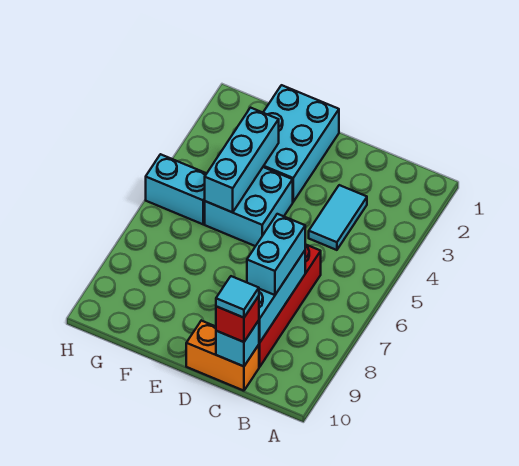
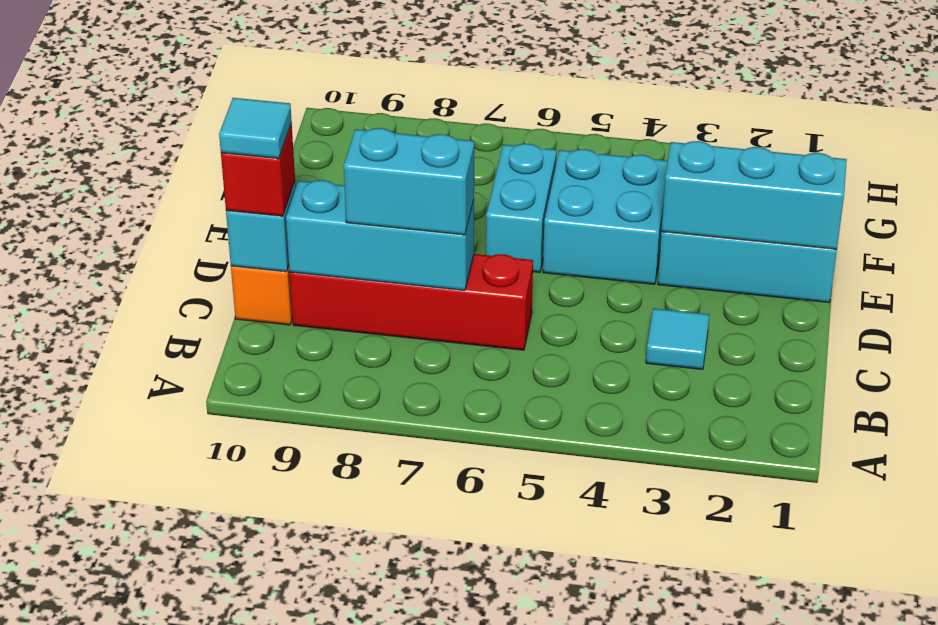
cyan tile C3:C4 level 1 -> cyan tile C3 level 1
cyan brick F3:F5 level 2 -> cyan brick E1:E3 level 2
cyan brick G5:H5 level 1 -> cyan brick E6:F6 level 1

